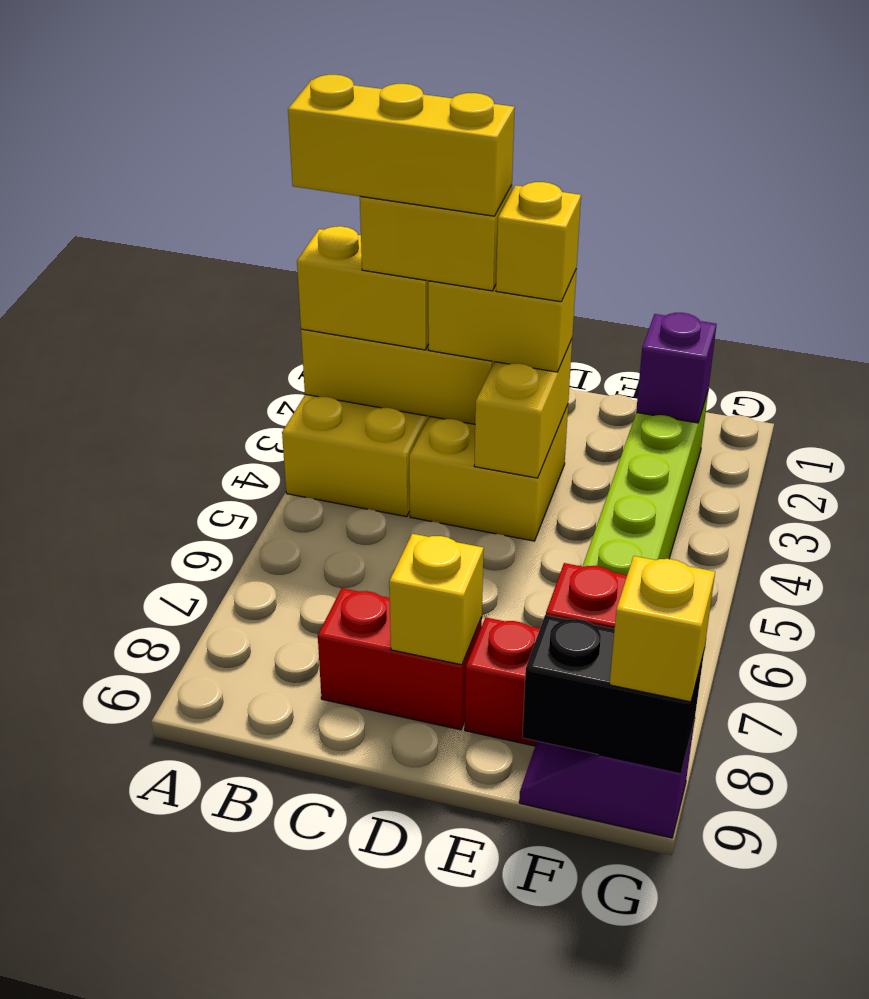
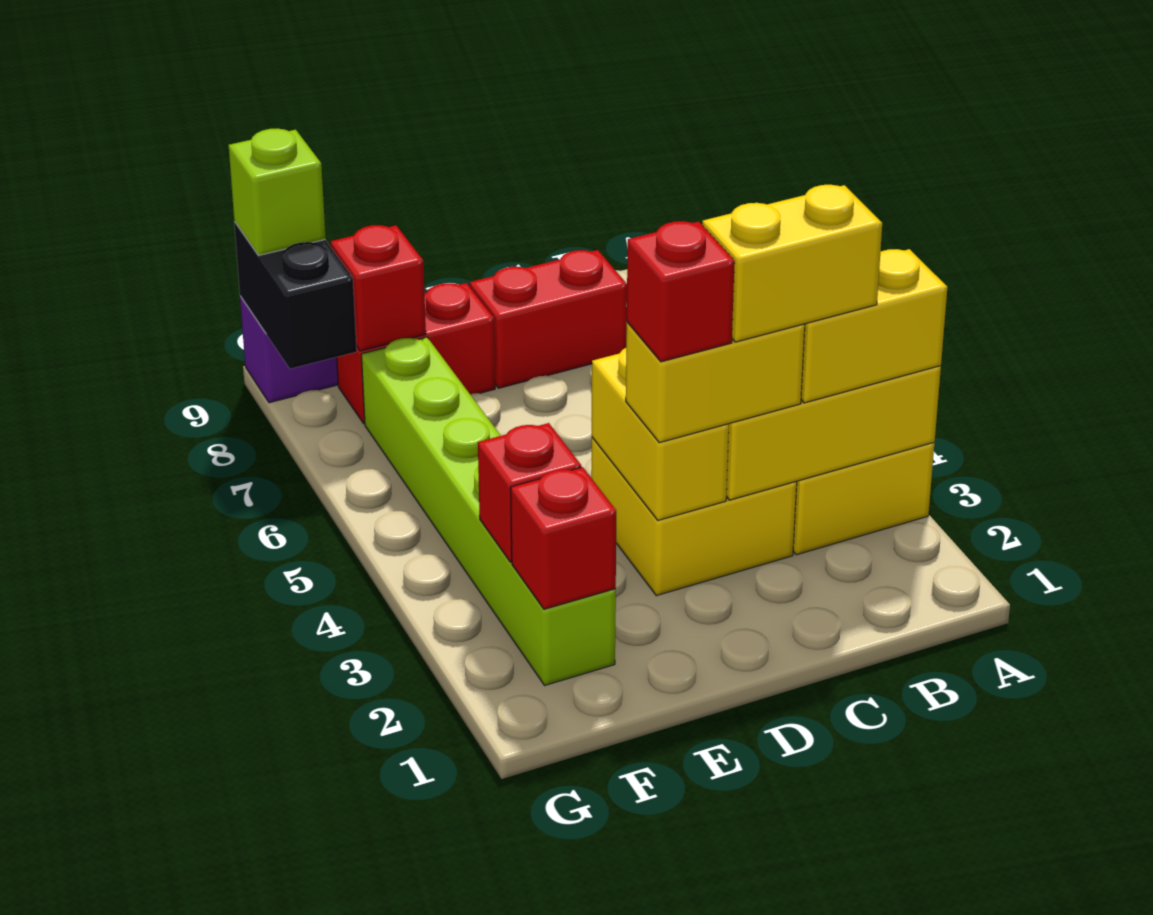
yellow brick A3:C3 level 5 -> none
yellow brick D3 level 4 -> red brick D3 level 4
yellow brick D8 level 2 -> none
purple brick F2 level 2 -> red brick F2 level 2
none -> red brick F3 level 2
black brick F9:G9 level 2 -> black brick G8:G9 level 2
yellow brick G9 level 3 -> lime brick G9 level 3

